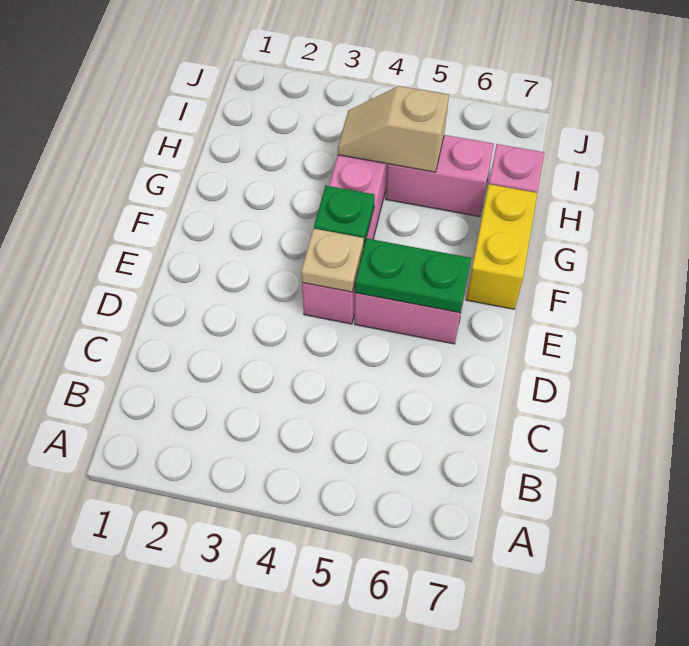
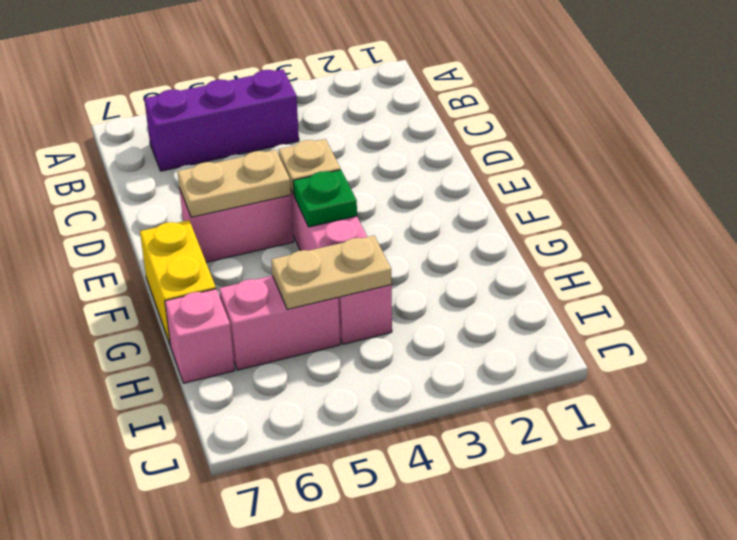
none -> purple brick B4:B6 level 1
green plate E5:E6 level 2 -> tan plate E5:E6 level 2
tan slope H4:H5 level 2 top 5 -> tan plate H4:H5 level 2

